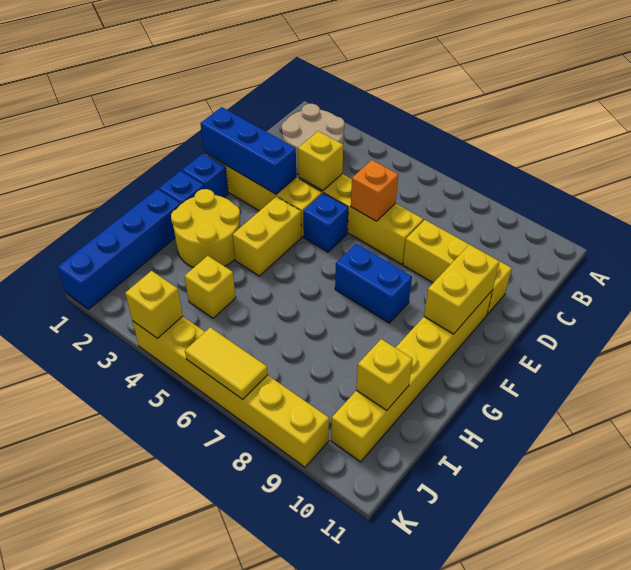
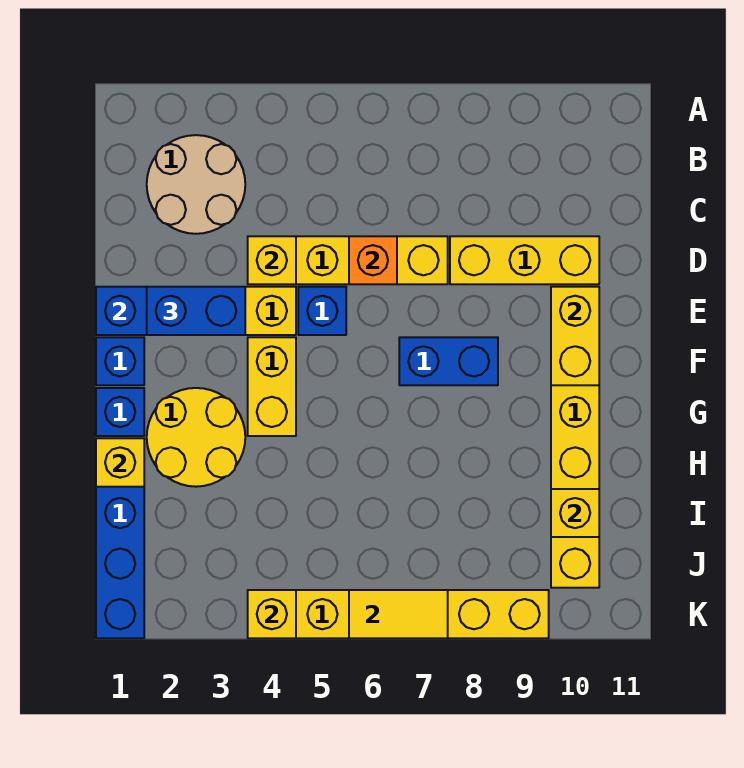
none -> blue brick E2:E3 level 3
yellow brick I4 level 1 -> yellow brick H1 level 2

